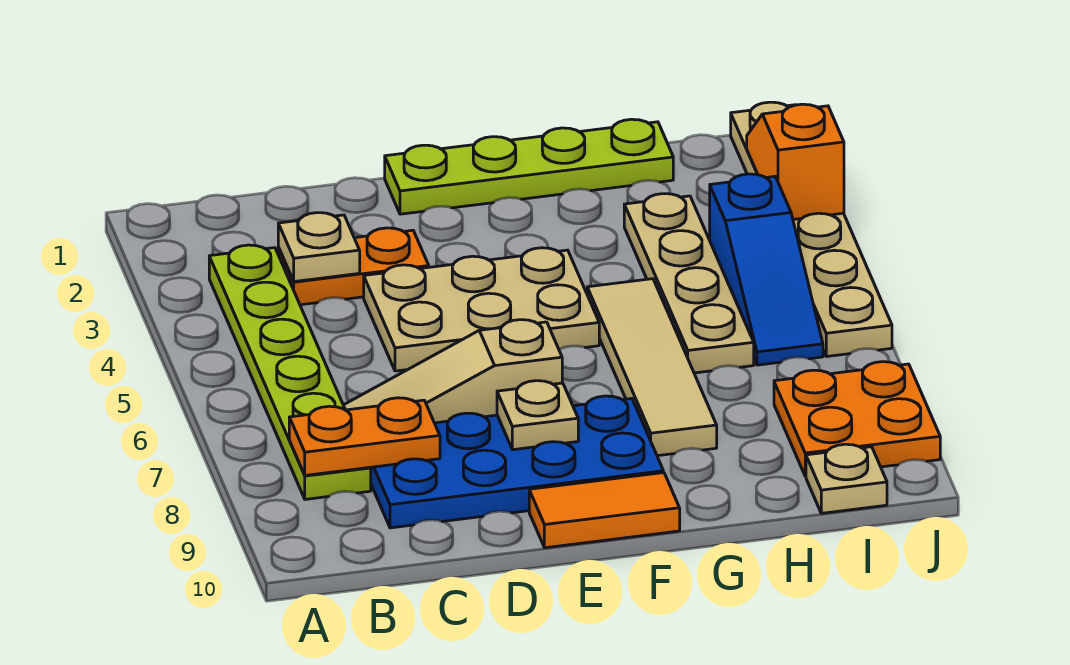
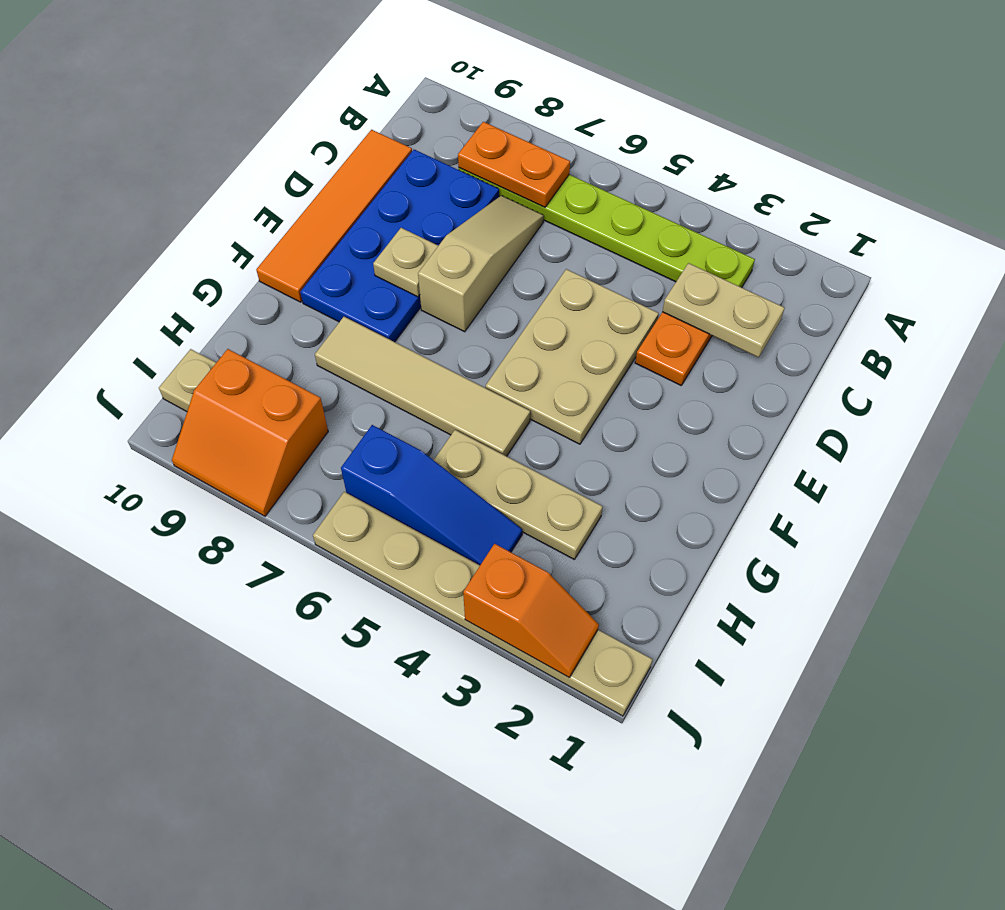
orange plate B8:C8 level 2 -> orange plate B7:B8 level 2
tan plate C3 level 2 -> tan plate C2:C3 level 2
lime plate E1:H1 level 1 -> none
orange tile E10:F10 level 1 -> orange tile C10:F10 level 1
tan plate H3:H6 level 1 -> tan plate H3:H5 level 1
blue slope I4:I6 level 1 top 4 -> blue slope I4:I6 level 1 top 6
orange plate I8:J9 level 1 -> orange slope I8:J9 level 1 top I

